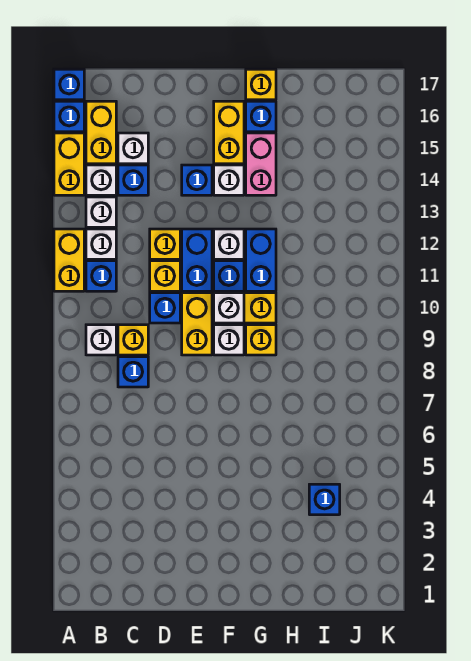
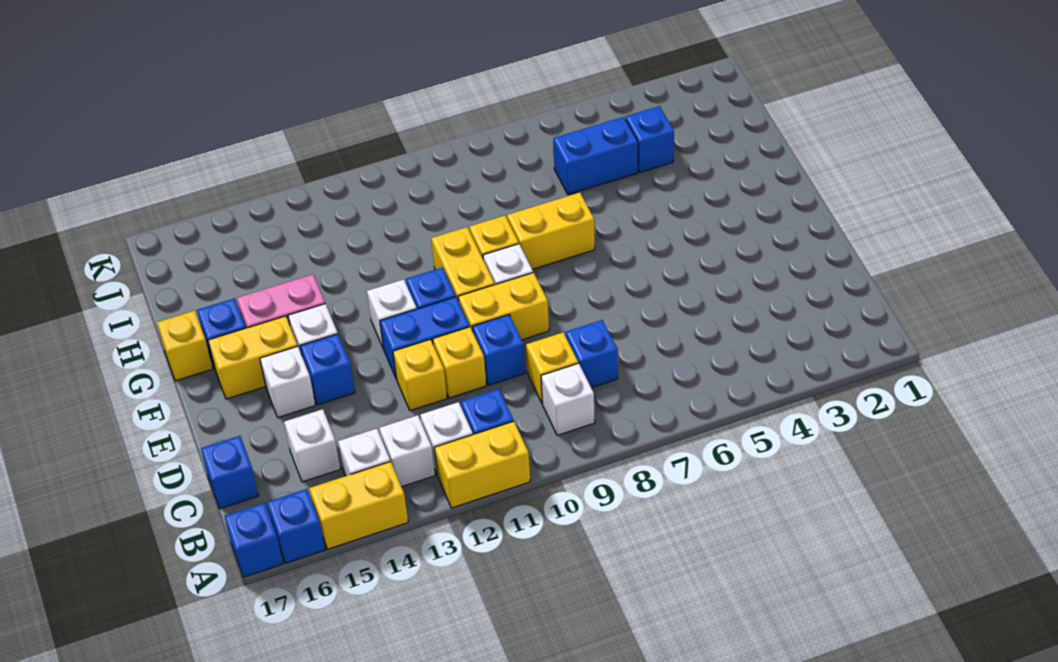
yellow brick B15:B16 level 1 -> yellow brick G7:G8 level 1
blue brick C14 level 1 -> blue brick C17 level 1
white brick F10 level 2 -> white brick E15 level 1
blue brick G11:G12 level 1 -> blue brick I5:I6 level 1

